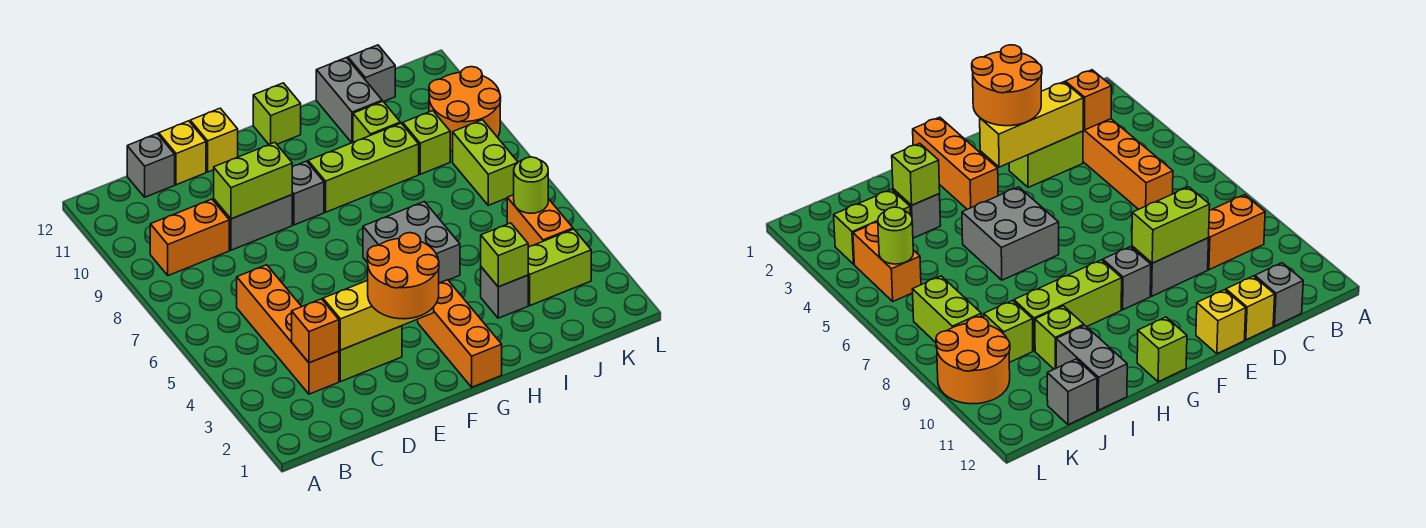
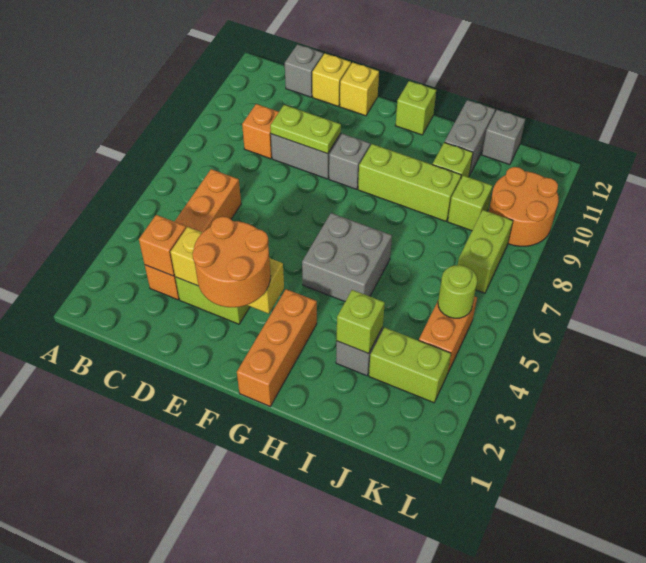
orange brick B9:C9 level 1 -> orange brick C9 level 1
lime brick D9:E9 level 2 -> lime plate D9:E9 level 2

